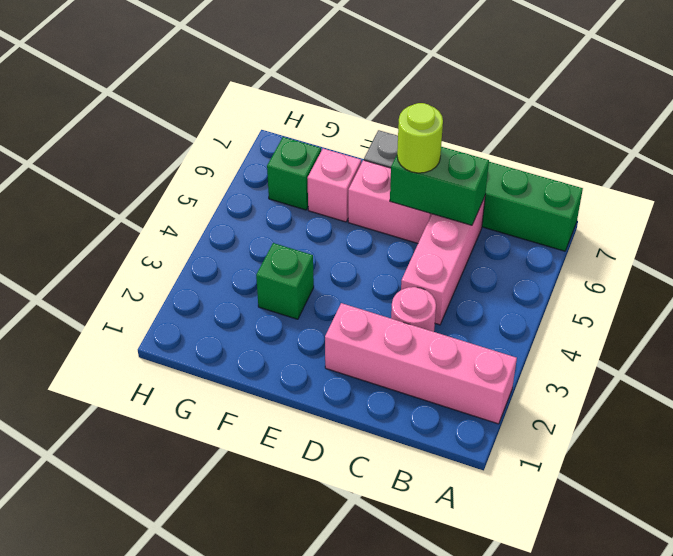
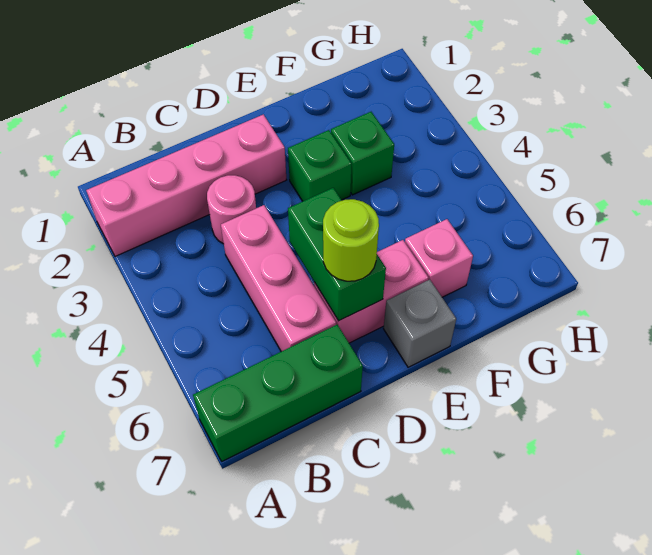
green brick C6:D6 level 2 -> green brick D5:D6 level 2
green brick G6 level 1 -> green brick E3 level 1

